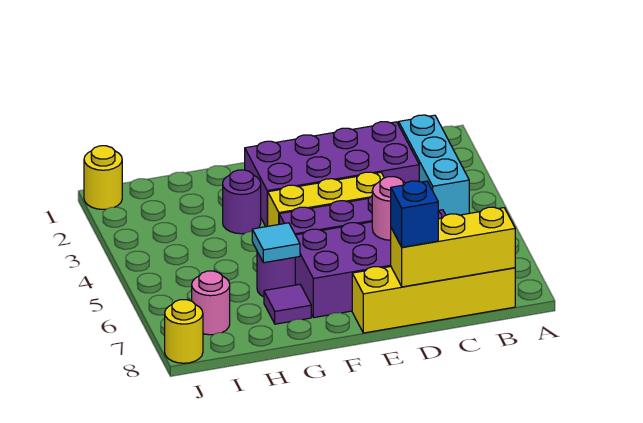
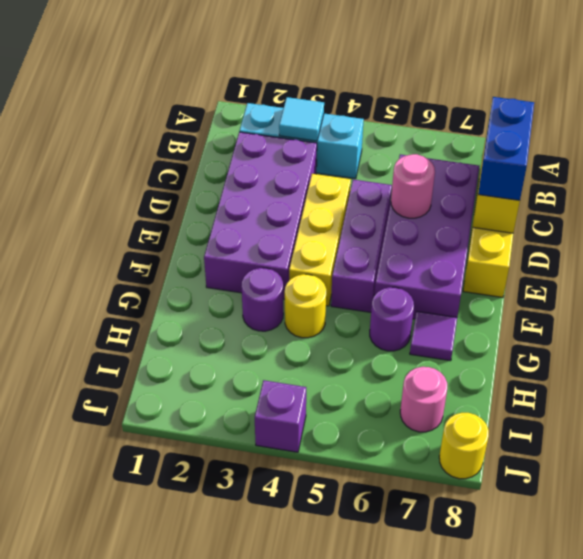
blue brick D8 level 3 -> blue brick C8:D8 level 3
cyan tile G6 level 2 -> cyan tile B3 level 2
yellow round brick J1 level 1 -> yellow round brick G4 level 1
none -> purple brick J4 level 1

